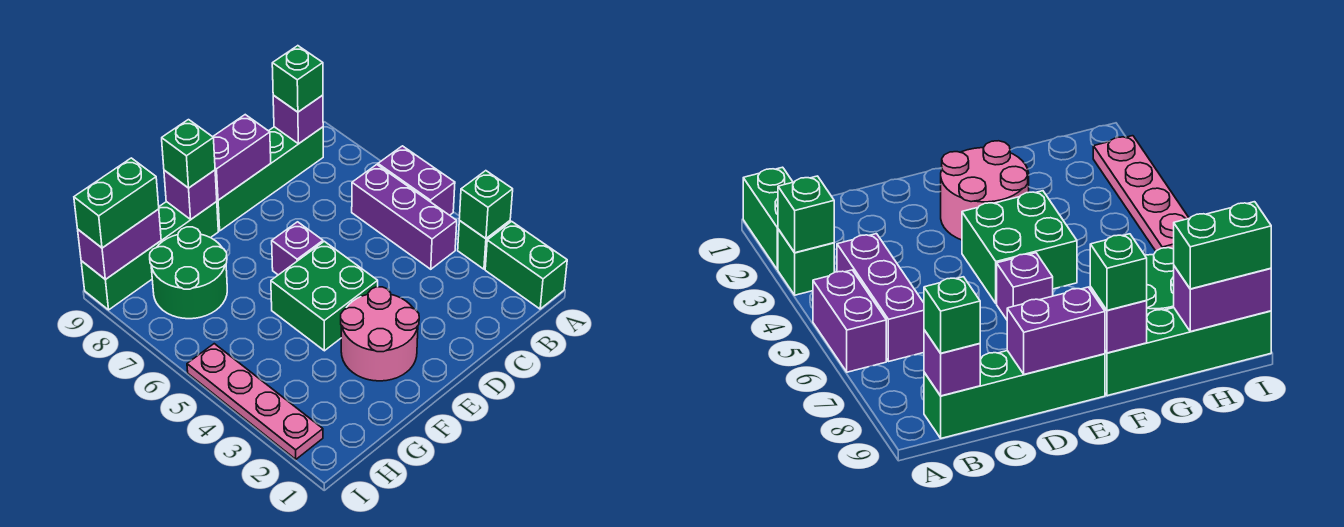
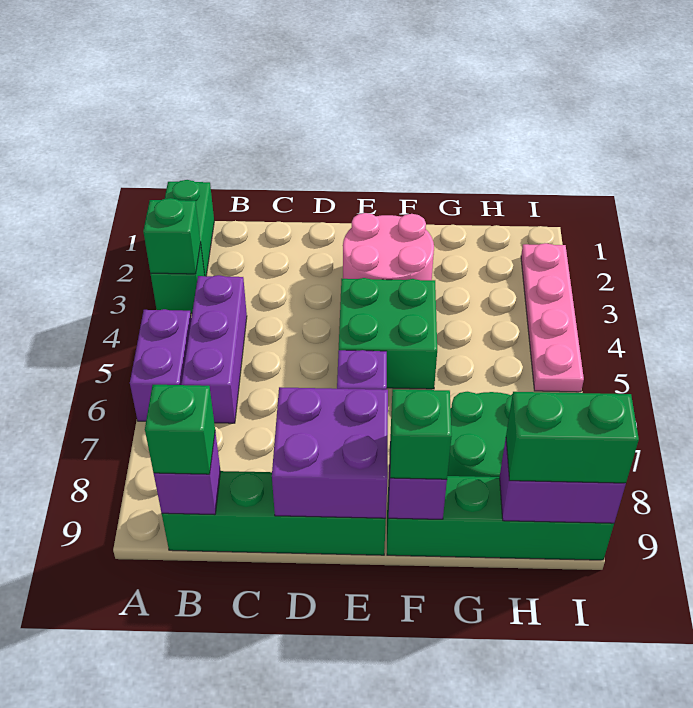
purple brick D9:E9 level 2 -> purple brick D8:E9 level 2

